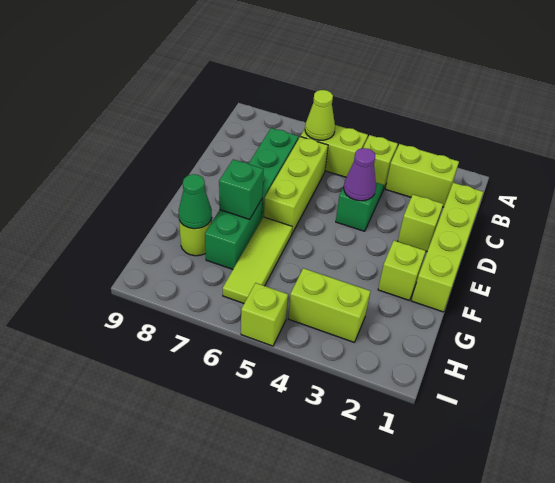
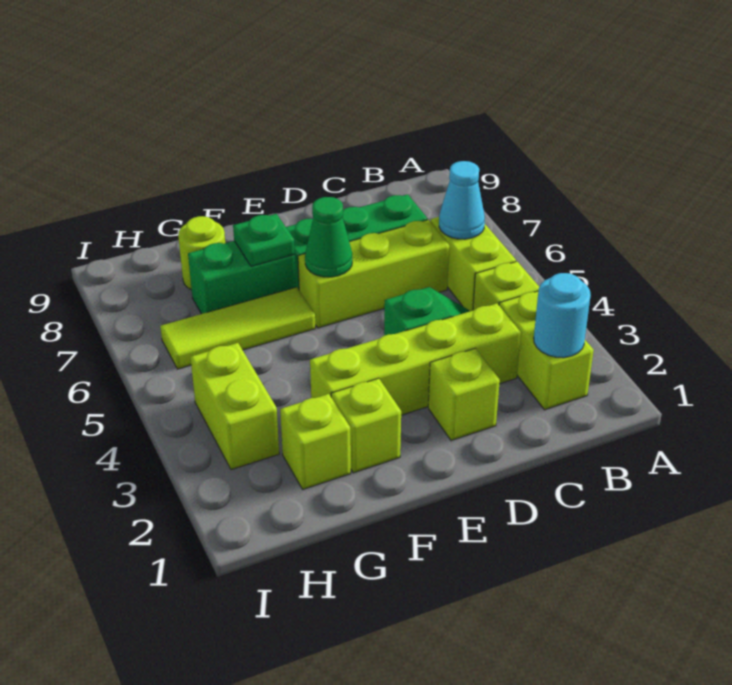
none -> cyan round brick B2 level 2
lime cone B6 level 2 -> cyan cone B6 level 2
lime brick C1:F1 level 1 -> lime brick C3:F3 level 1
purple cone D4 level 2 -> none
green brick F7 level 2 -> green plate F7 level 2
green cone G8 level 2 -> green cone E6 level 2
lime brick I5 level 1 -> lime brick G2 level 1

